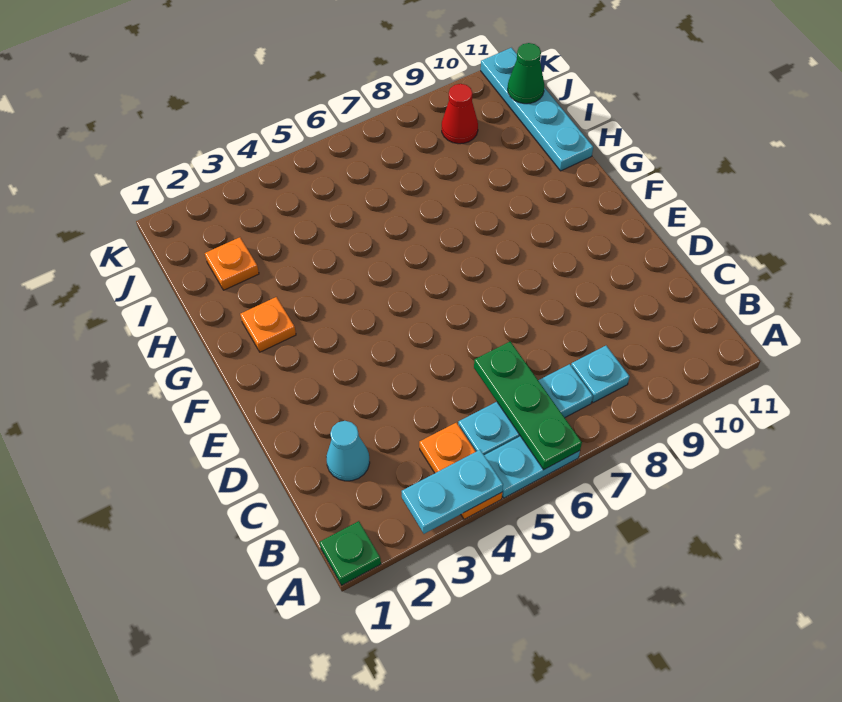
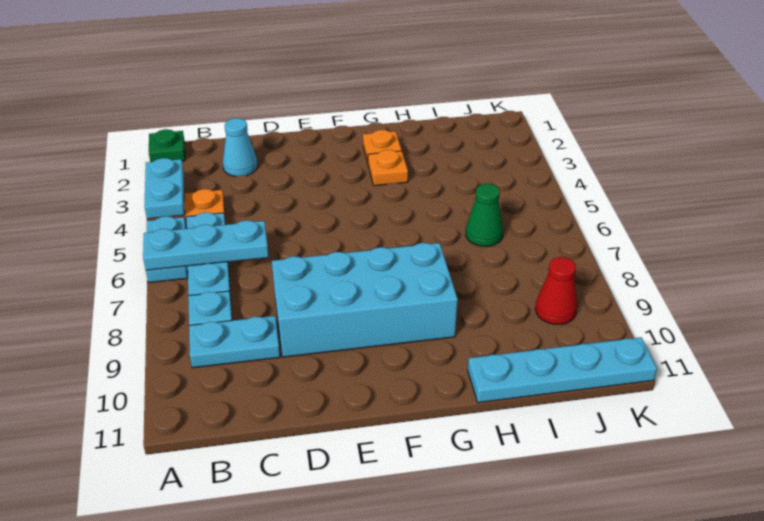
green plate A6:C6 level 2 -> cyan plate A6:C6 level 2
none -> cyan plate B9:C9 level 1
none -> cyan brick D8:G9 level 1
orange plate I2 level 1 -> orange plate G3 level 1
green cone J11 level 2 -> green cone I6 level 1

